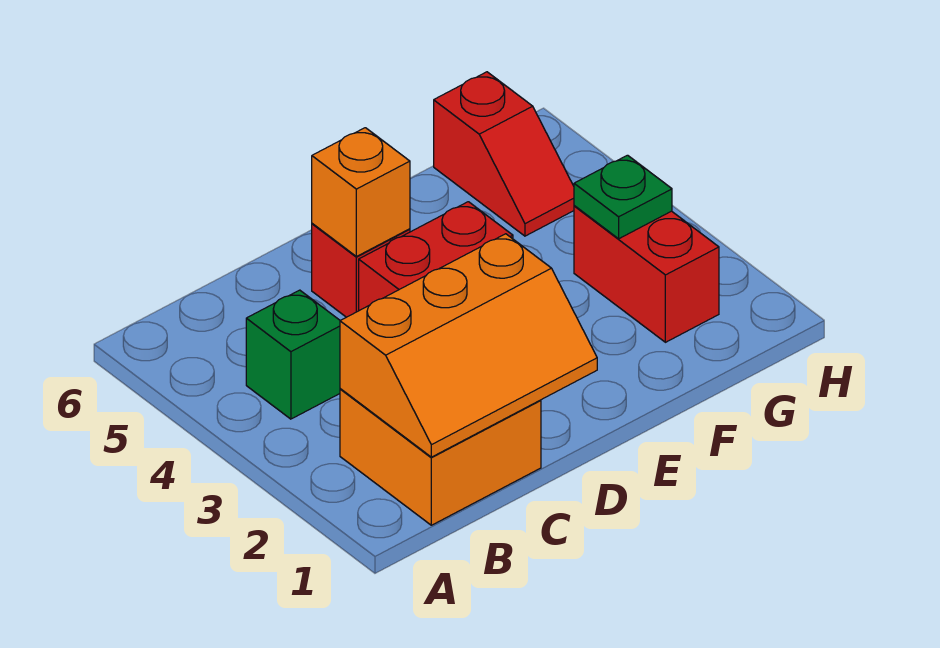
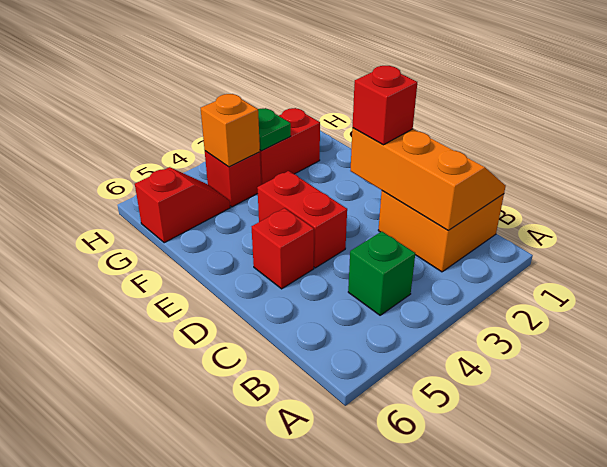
none -> red brick D2 level 3
orange brick D5 level 2 -> orange brick G4 level 2
none -> red brick G4 level 1

